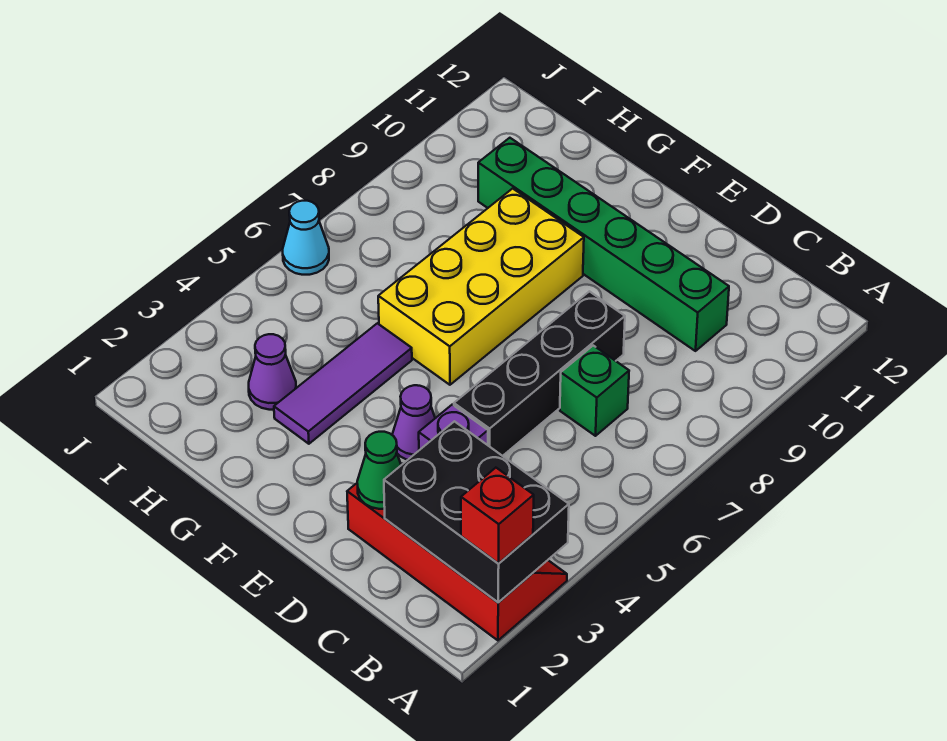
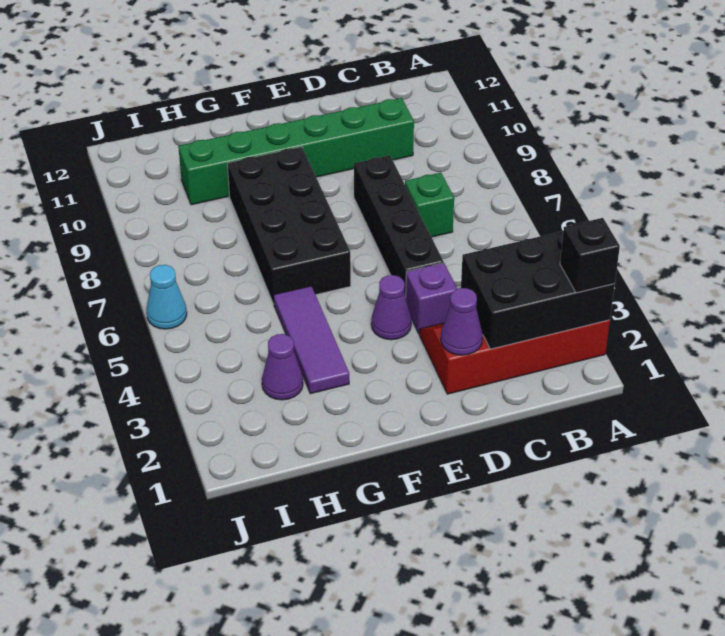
red brick A2 level 3 -> black brick A2 level 3
green cone D2 level 2 -> purple cone D2 level 2
yellow brick F6:G9 level 1 -> black brick F6:G9 level 1

